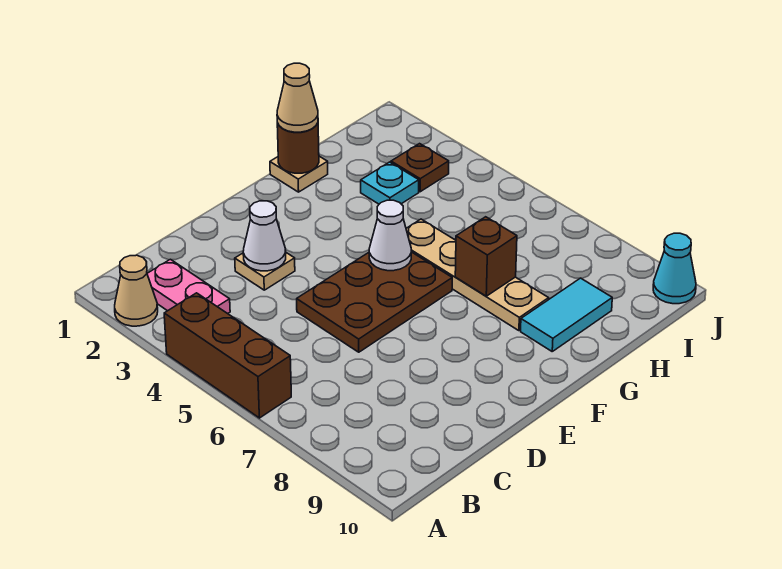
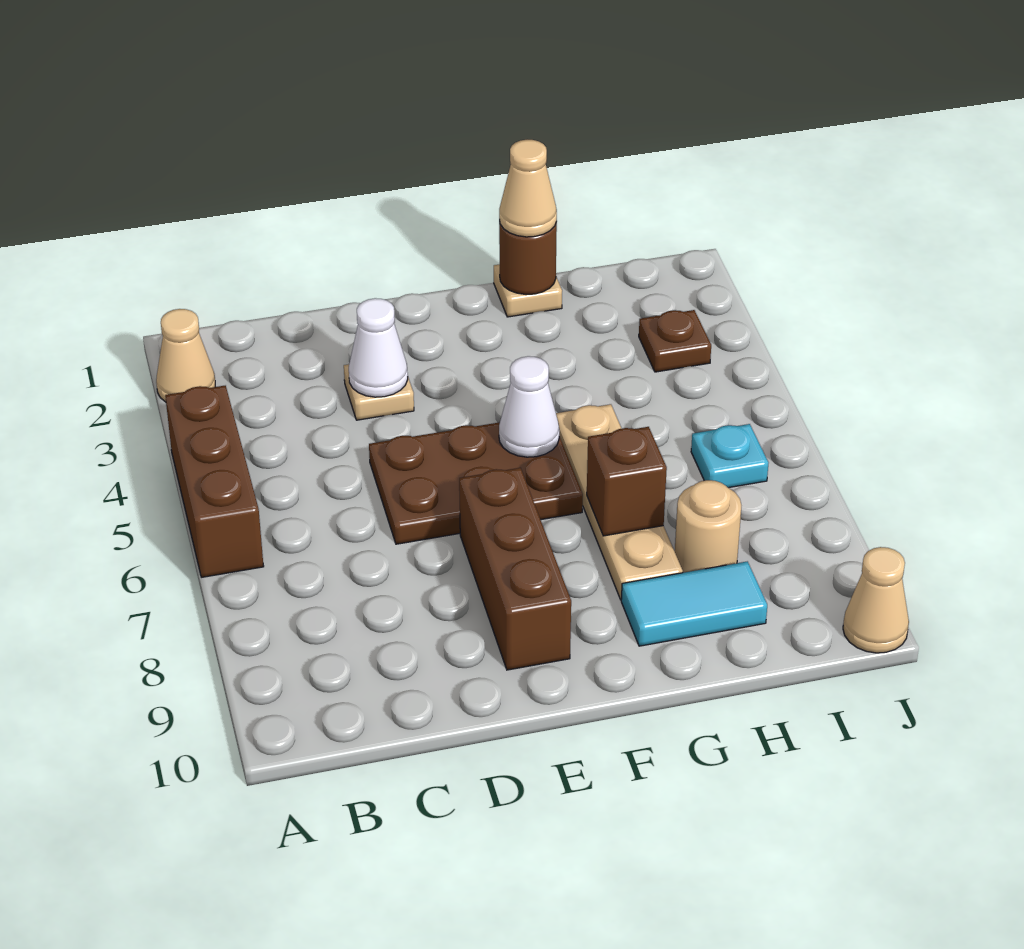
pink plate B2:B3 level 1 -> none
none -> brown brick E7:E9 level 1
cyan plate H3 level 1 -> cyan plate I6 level 1
none -> tan round brick H8 level 1
cyan cone J10 level 1 -> tan cone J10 level 1

